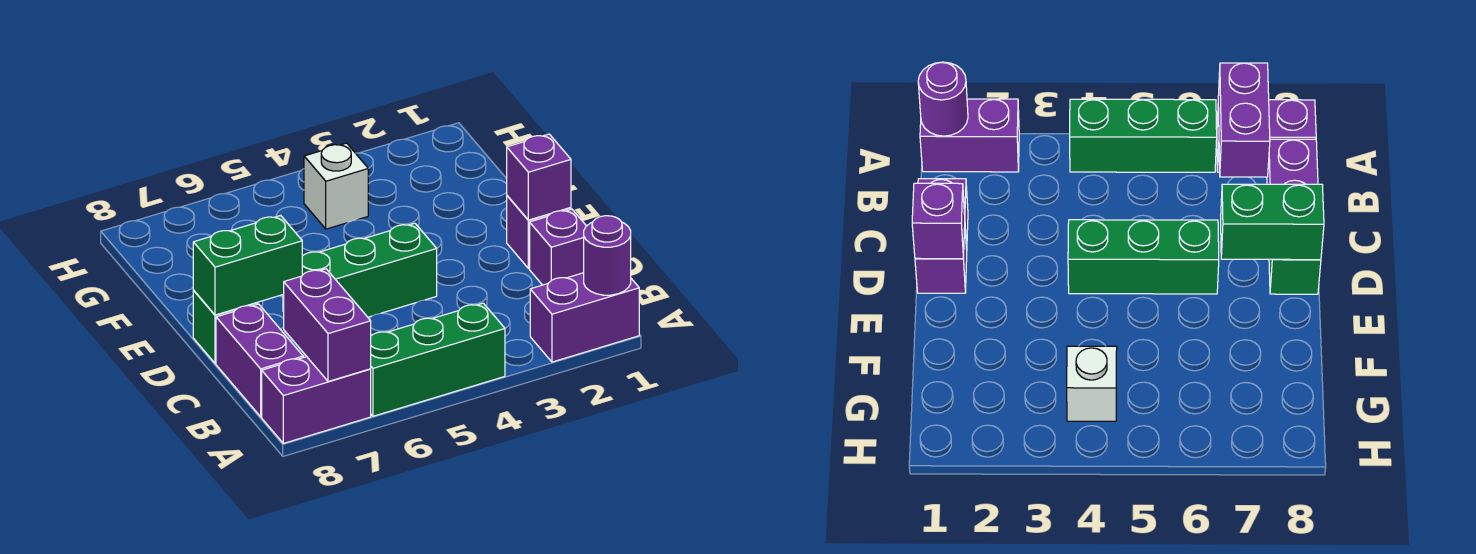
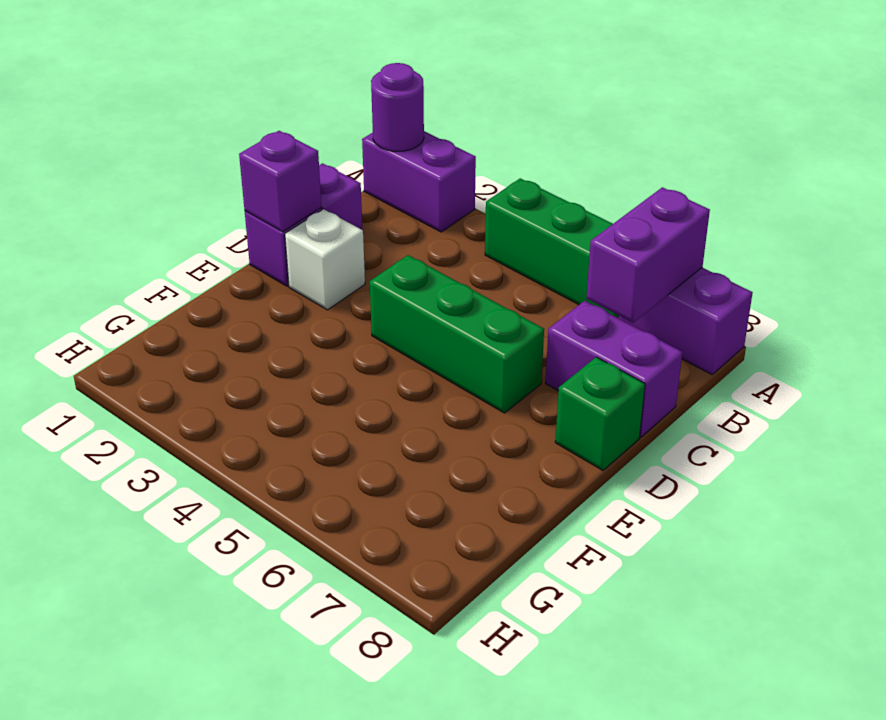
purple brick B8:C8 level 1 -> purple brick C7:C8 level 1
green brick D7:D8 level 2 -> none
white brick G4 level 1 -> white brick D2 level 1

